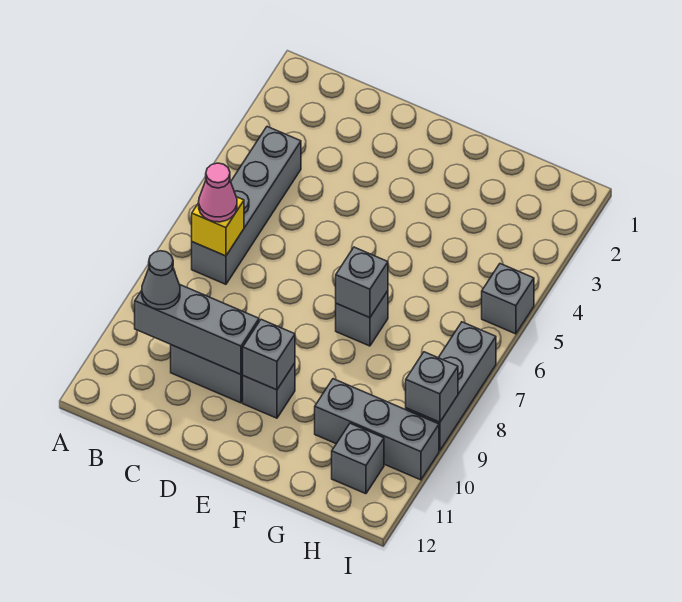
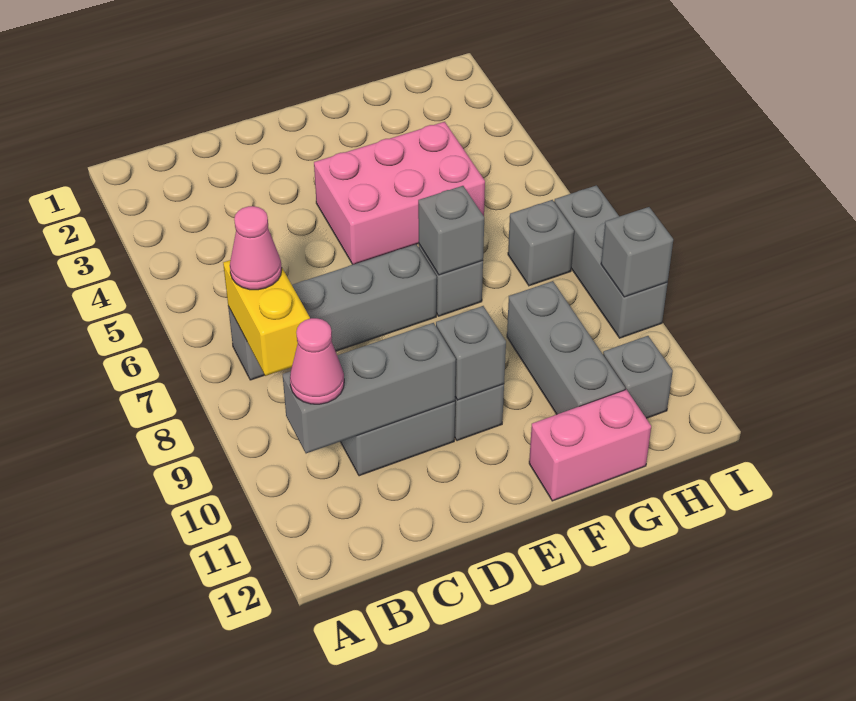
grey brick B4:B7 level 1 -> grey brick B7:E7 level 1
yellow brick B7 level 2 -> yellow brick B7:B8 level 2
grey cone B10 level 3 -> pink cone B10 level 3
none -> pink brick E4:G5 level 1
none -> pink brick F12:G12 level 1
grey brick G10:I10 level 1 -> grey brick G9:G11 level 1
grey brick I5 level 1 -> grey brick H7 level 1

